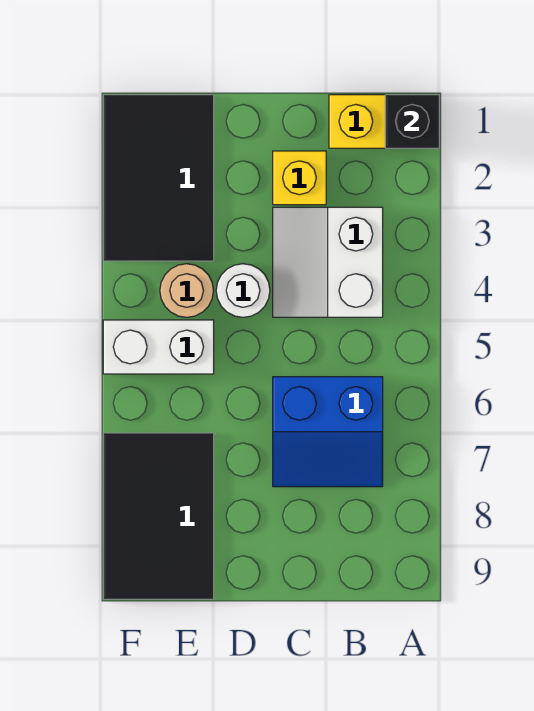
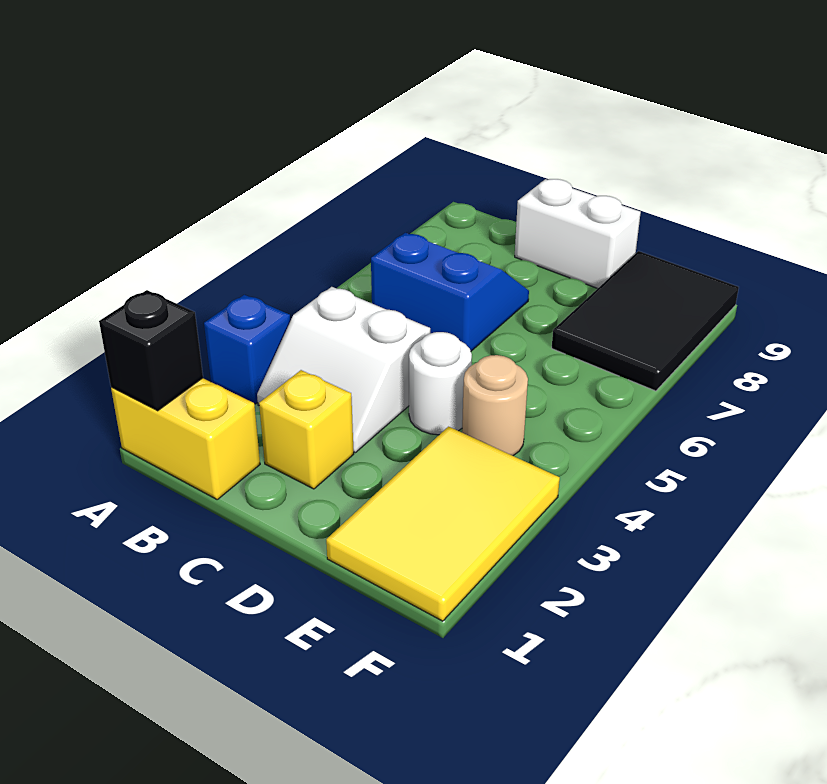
none -> blue brick A3 level 1
white slope B3:C4 level 1 top B -> white slope B3:C4 level 1 top 4
black tile E1:F3 level 1 -> yellow tile E1:F3 level 1
white brick E5:F5 level 1 -> white brick C9:D9 level 1

